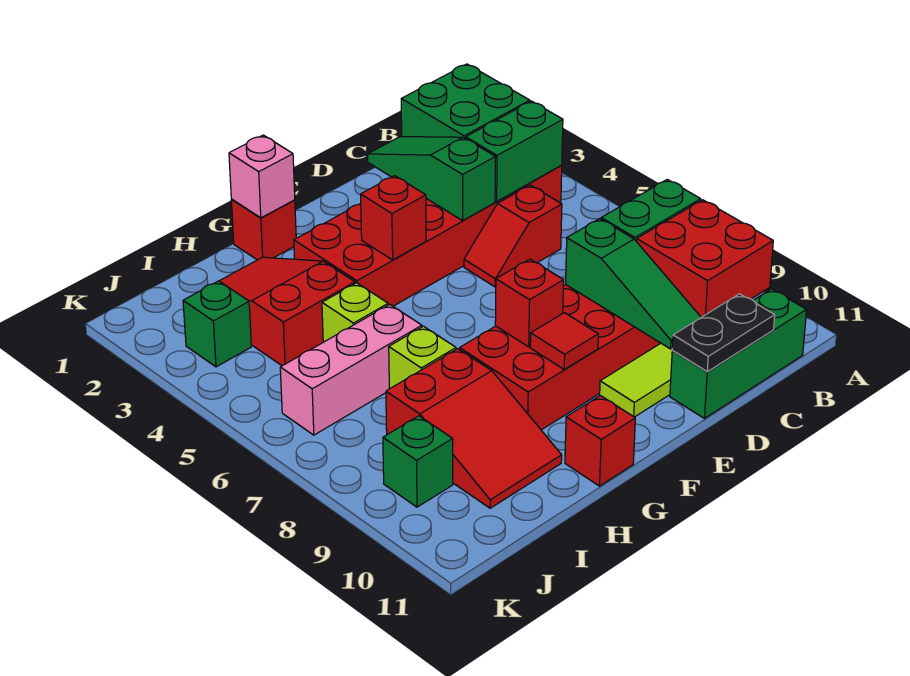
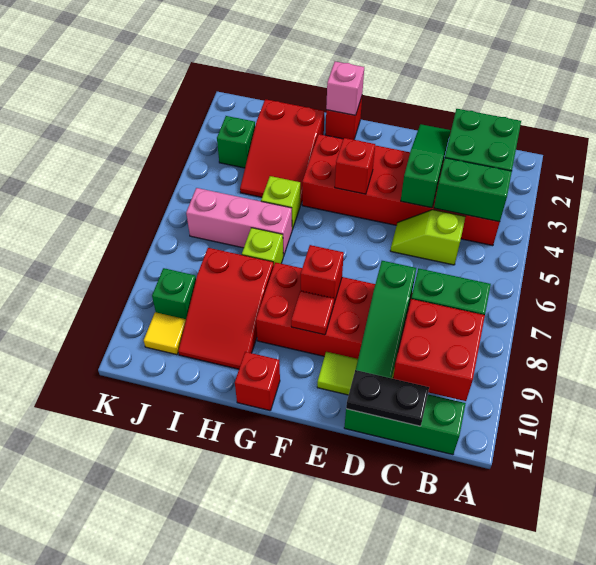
red slope C5:D5 level 1 top C -> lime slope C5:D5 level 1 top C
red slope H2:I4 level 1 top 4 -> red slope H2:I4 level 1 top 2
none -> yellow tile J10 level 1

